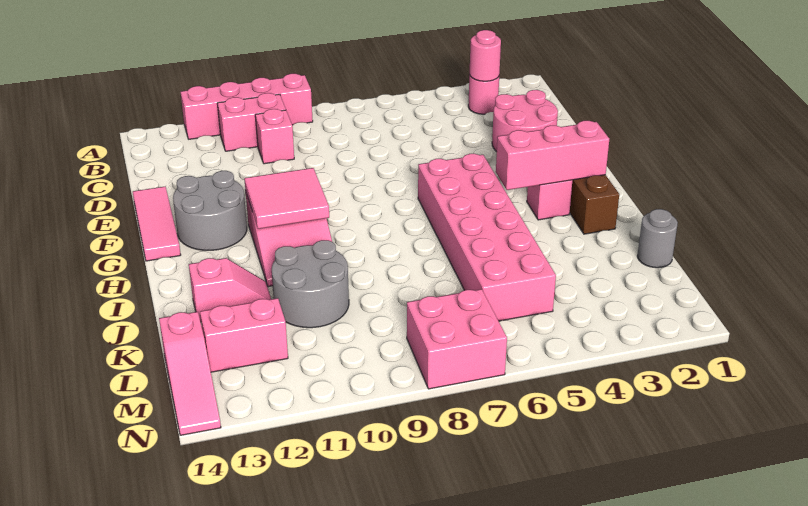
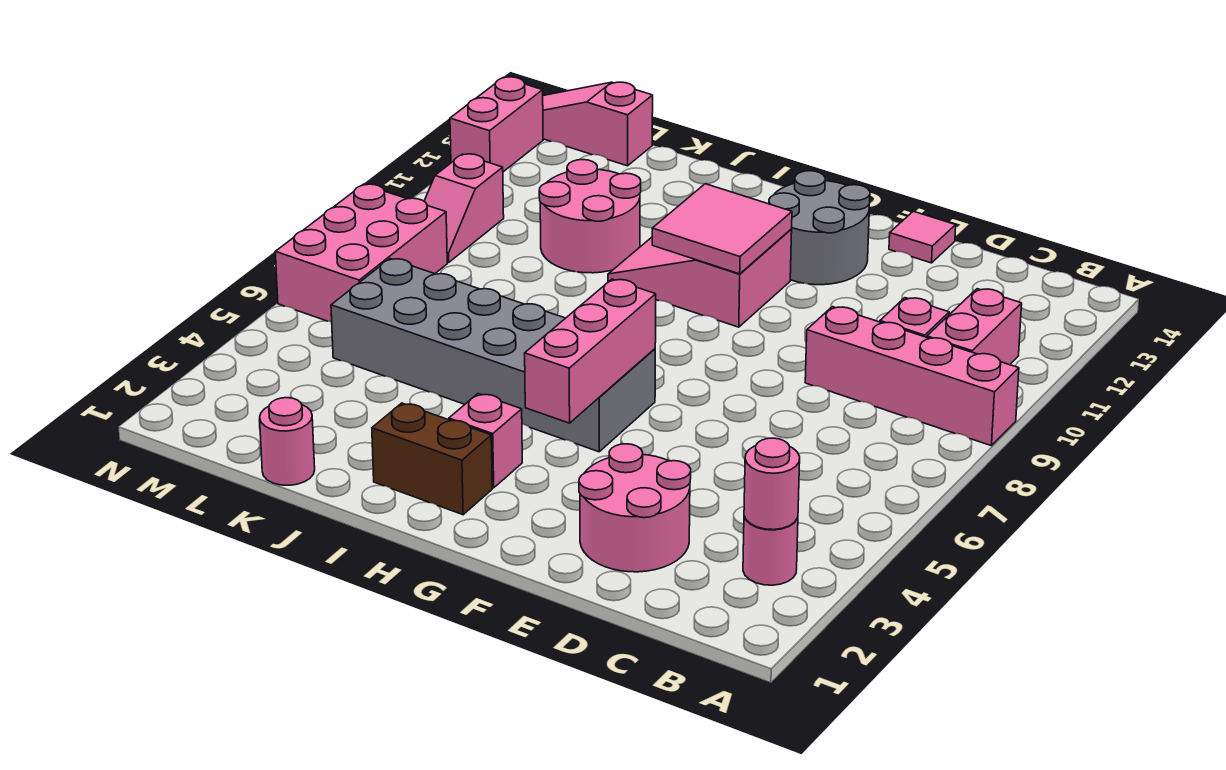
pink brick A9:A12 level 1 -> pink brick A9:D9 level 1
pink tile E14:G14 level 1 -> pink tile E14 level 1
pink brick G5:L6 level 1 -> grey brick G5:L6 level 1
pink brick H2:H4 level 2 -> pink brick G4:G6 level 2
grey round brick J10:K11 level 1 -> pink round brick J10:K11 level 1
pink slope J12:J13 level 1 top 13 -> pink slope M9:M10 level 1 top 10
grey round brick K1 level 1 -> pink round brick K1 level 1
pink brick L12:L13 level 1 -> pink brick N12:N13 level 1
pink brick M7:N8 level 1 -> pink brick M6:N8 level 1

